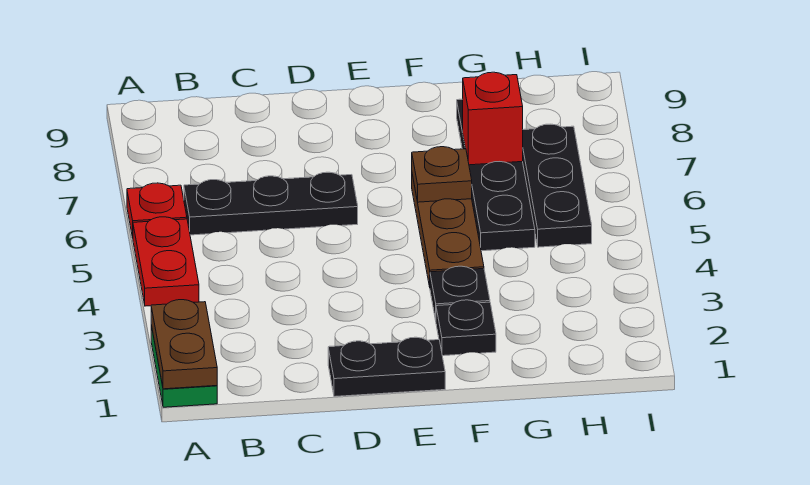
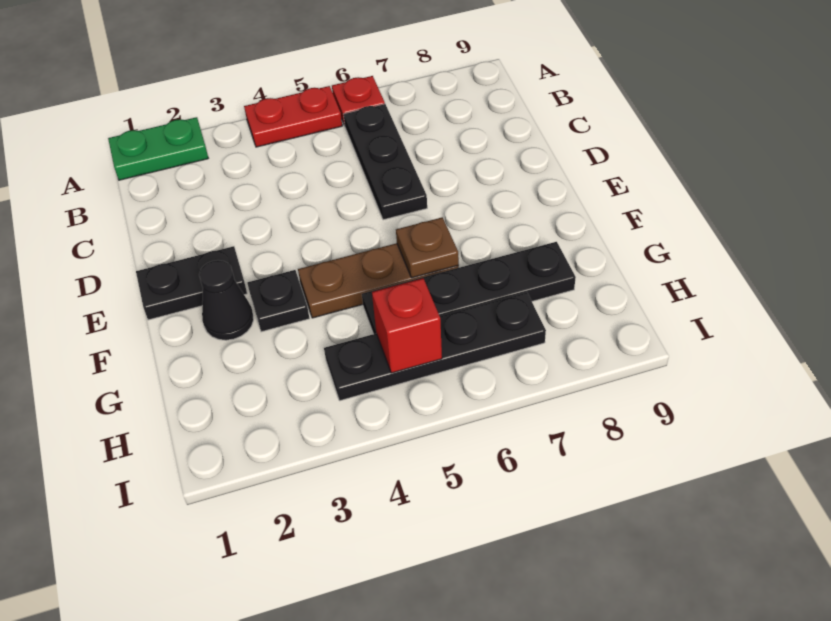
brown plate A1:A2 level 2 -> none
black plate D1:E1 level 1 -> black plate E1:E2 level 1
black plate F2 level 1 -> black cone F2 level 1
red brick G7 level 2 -> red brick H5 level 2
black plate H5:H7 level 1 -> black plate H4:H7 level 1

